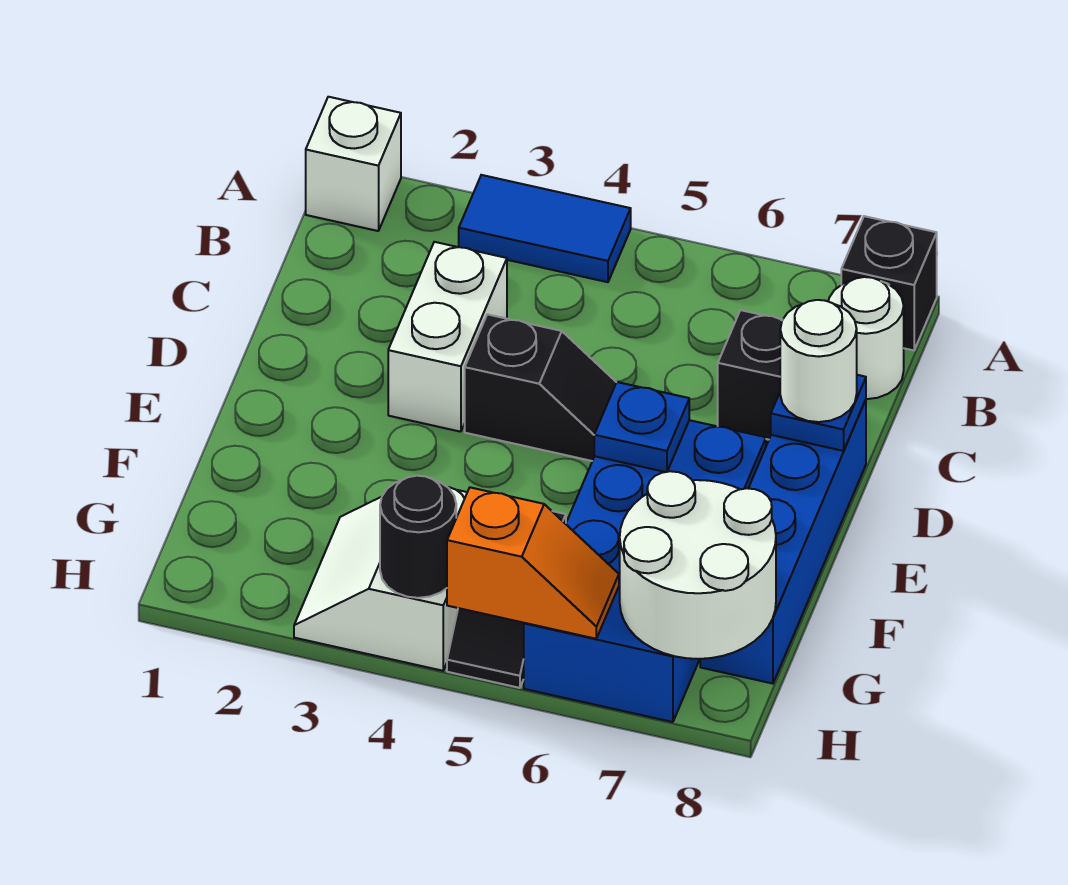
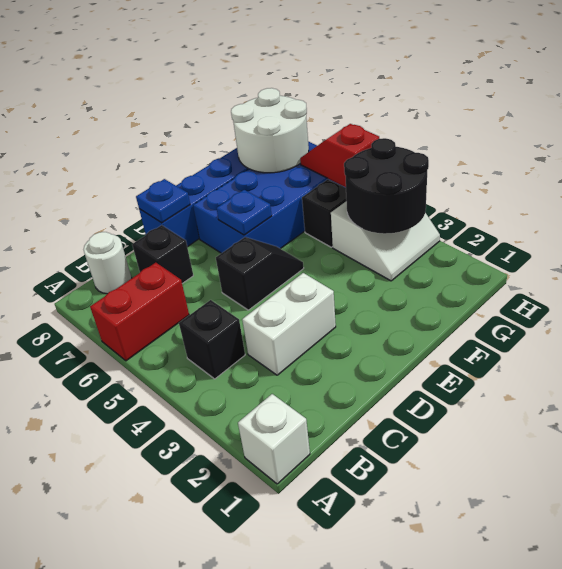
blue tile A3:A4 level 1 -> none
none -> red brick A6:B6 level 1
black brick A8 level 1 -> black brick B4 level 1
black slope D4:D5 level 1 top 4 -> black slope D5:E5 level 1 top D
white round brick D8 level 3 -> none
black round brick H4 level 2 -> black round brick G3:H4 level 2
orange slope H5:H6 level 2 top 5 -> red slope H5:H6 level 2 top 5

